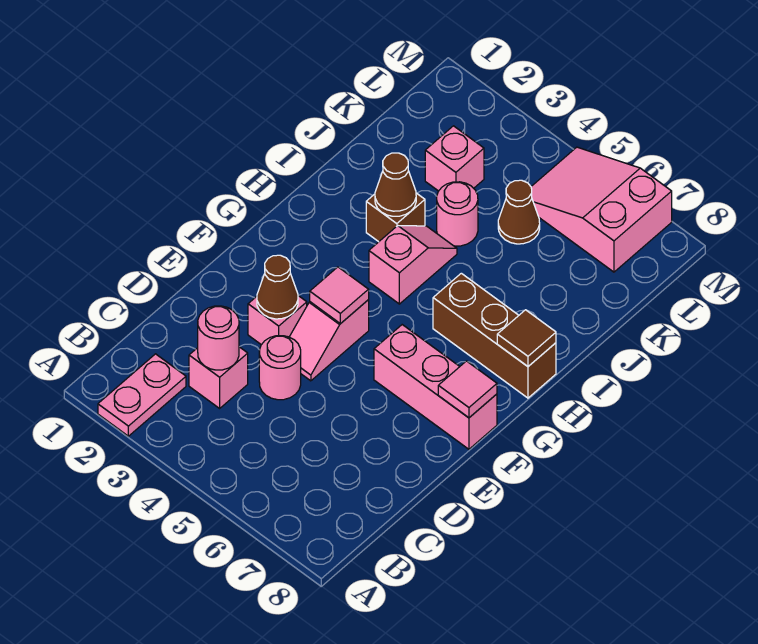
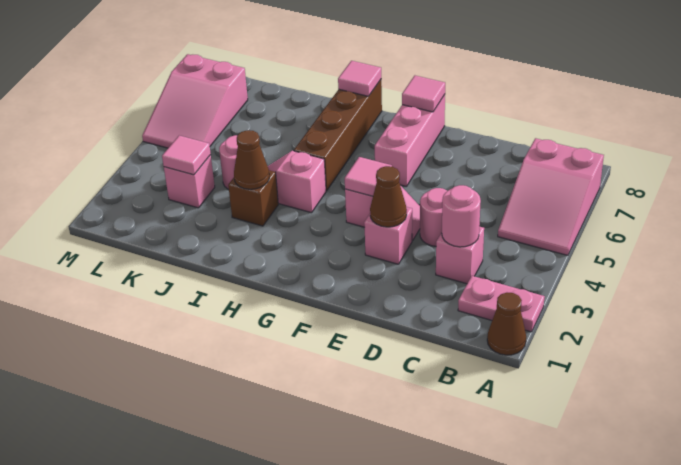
none -> pink slope A5:B7 level 1 top 7
brown brick H6:H8 level 1 -> brown brick H5:H8 level 1
brown tile H8 level 2 -> pink tile H8 level 2
none -> pink tile K3 level 2
brown cone K5 level 1 -> brown cone A1 level 1

